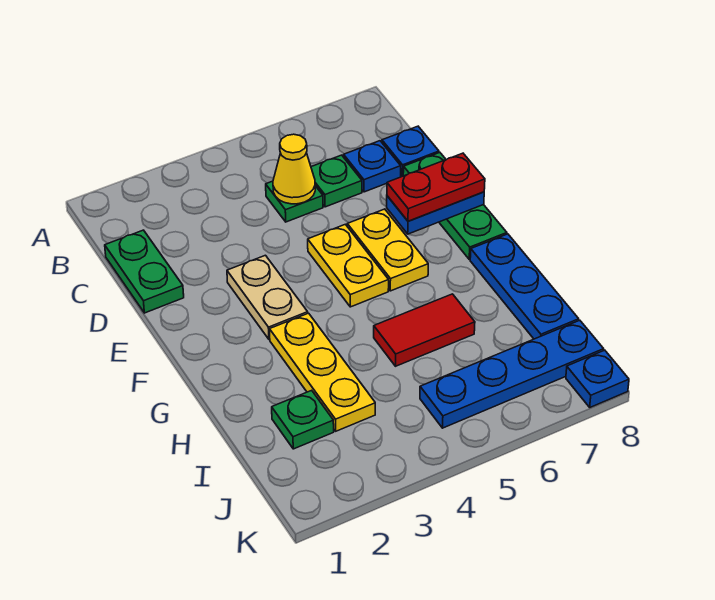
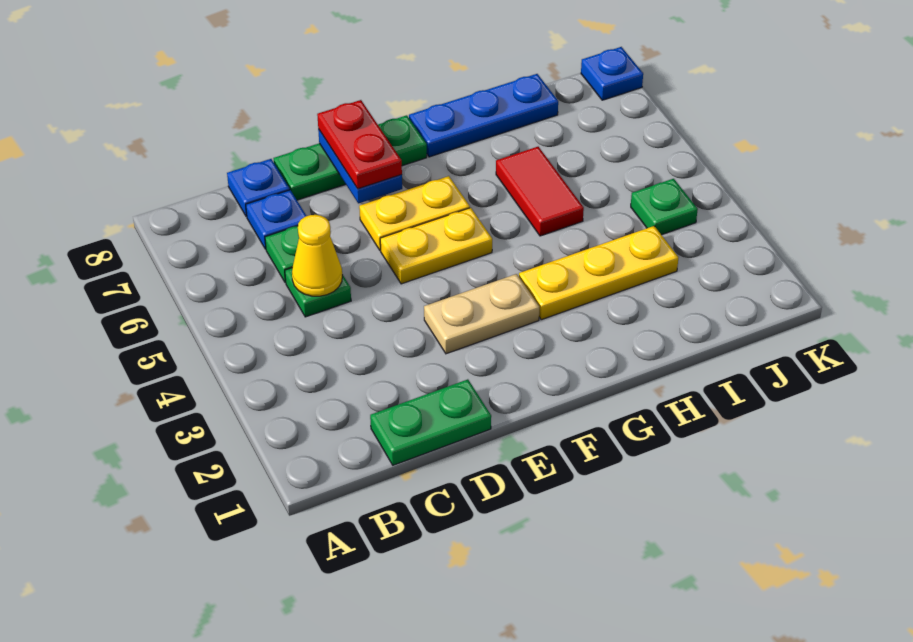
green plate I2 level 1 -> green plate J4 level 1
blue plate J5:J8 level 1 -> none

